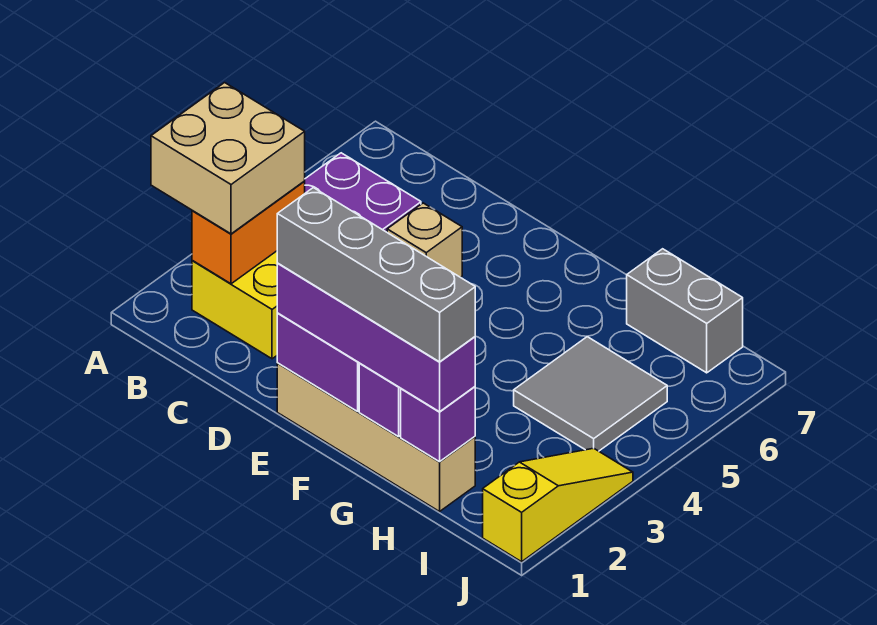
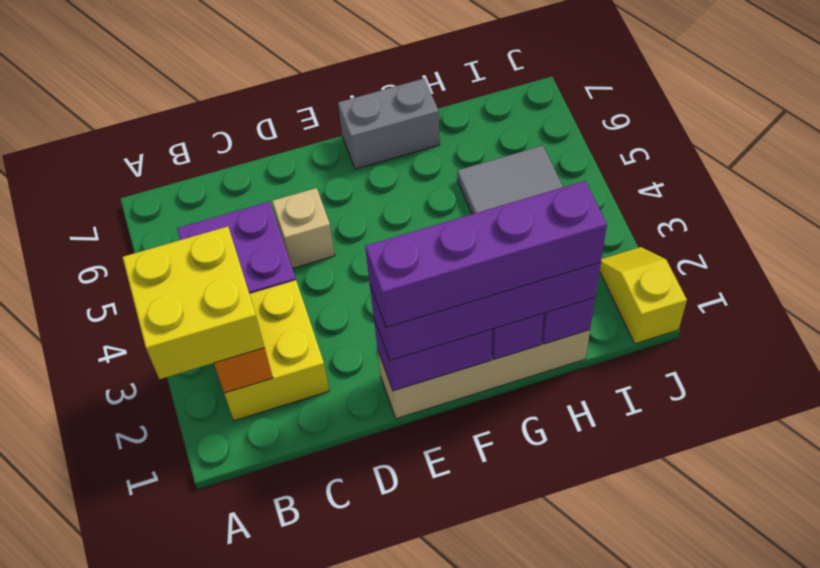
tan brick A2:B3 level 3 -> yellow brick A2:B3 level 3
grey brick E1:H1 level 4 -> purple brick E1:H1 level 4
grey brick H7:I7 level 1 -> grey brick F7:G7 level 1
yellow slope J1:J3 level 1 top 1 -> yellow slope J1:J2 level 1 top 1

